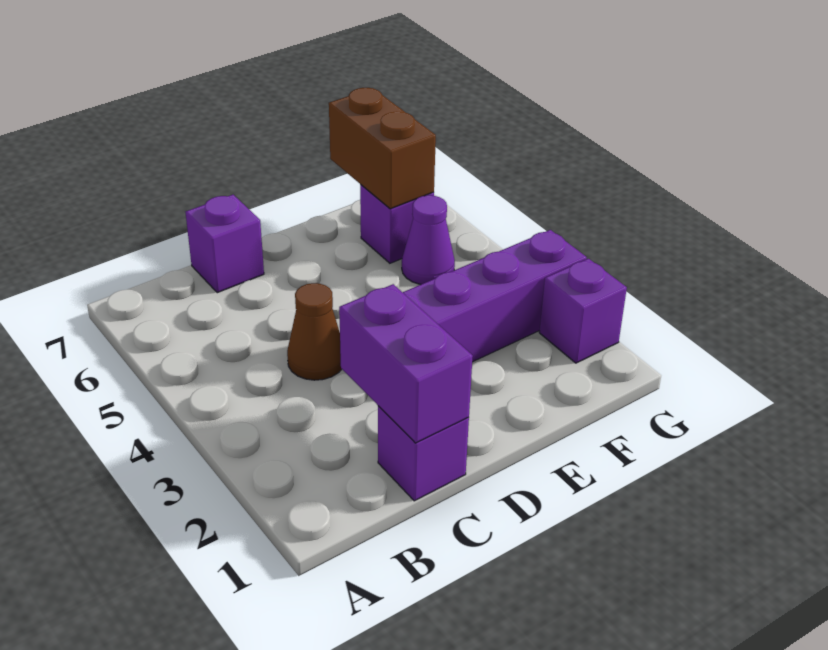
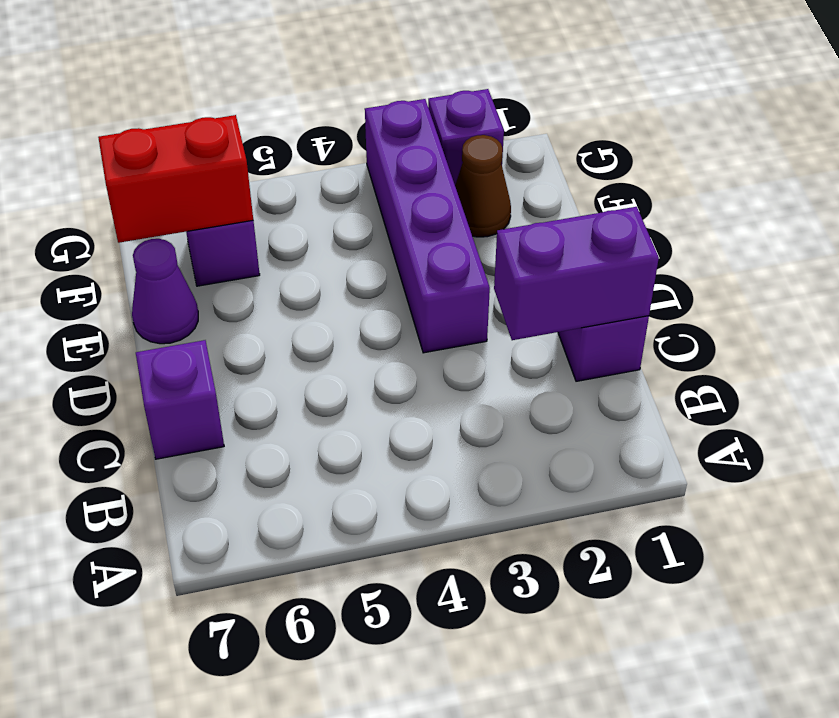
brown cone C4 level 1 -> brown cone F2 level 1
purple cone F5 level 1 -> purple cone E7 level 1
brown brick F6:F7 level 2 -> red brick F6:F7 level 2

